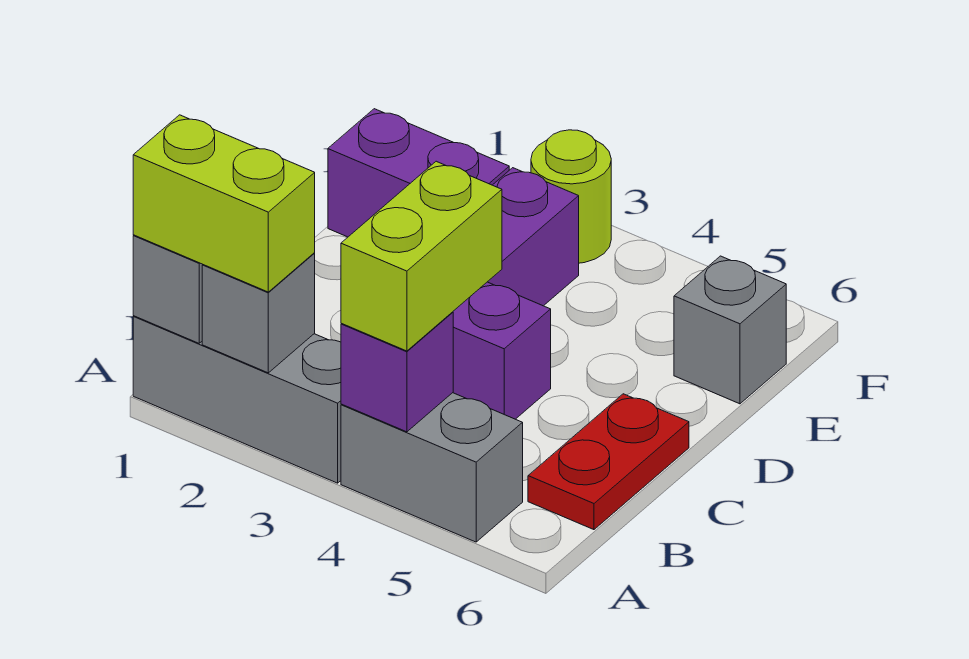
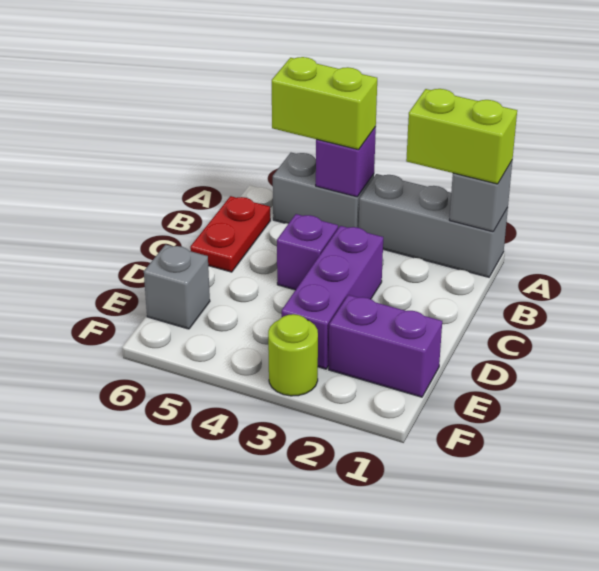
grey brick A2 level 2 -> none
lime brick A4:B4 level 3 -> lime brick A4:A5 level 3

